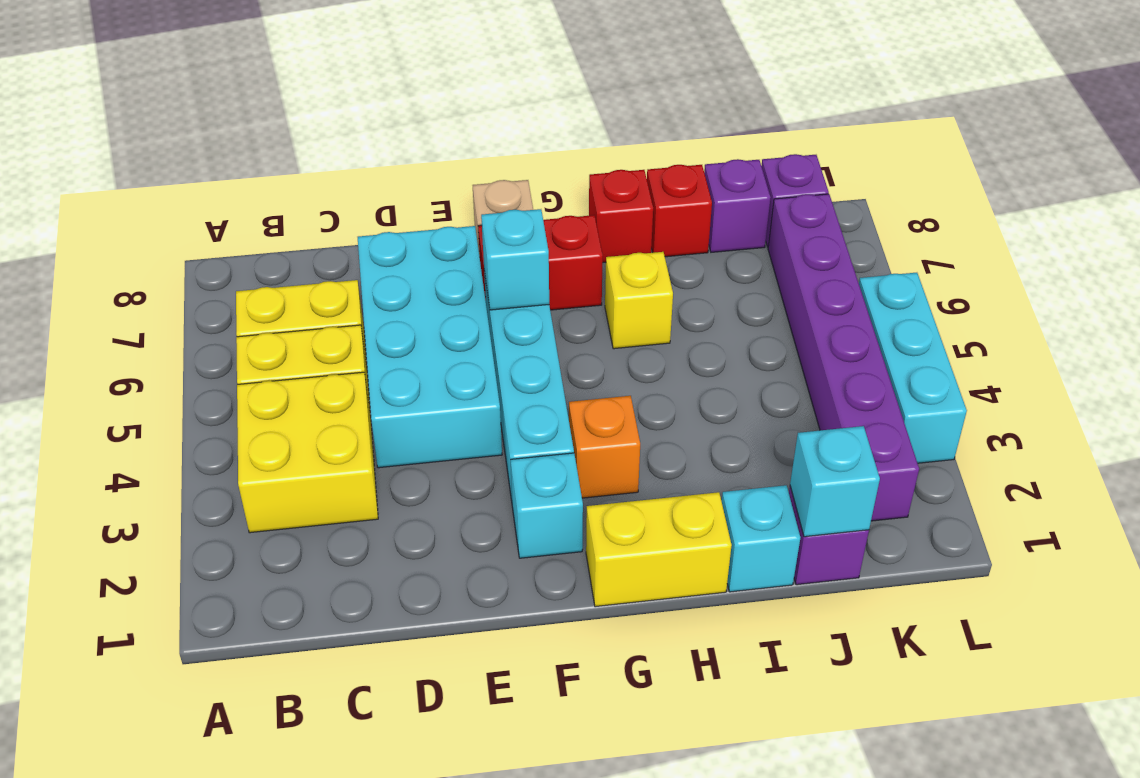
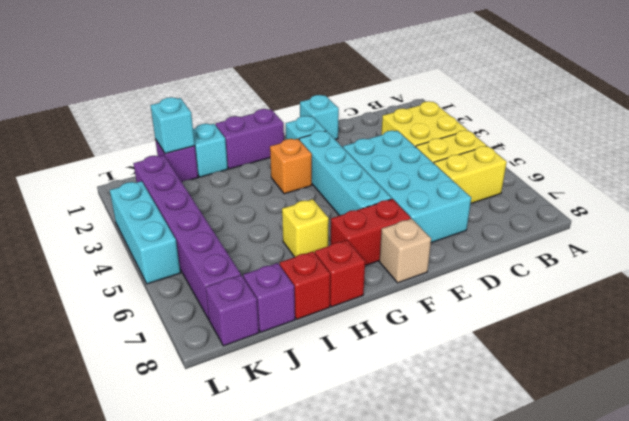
cyan brick F6 level 2 -> cyan brick E1 level 1
yellow brick G1:H1 level 1 -> purple brick G1:H1 level 1

